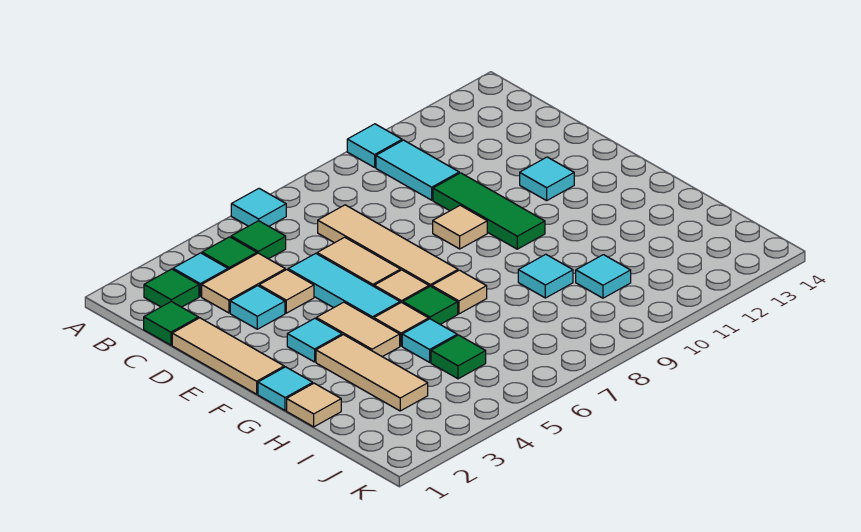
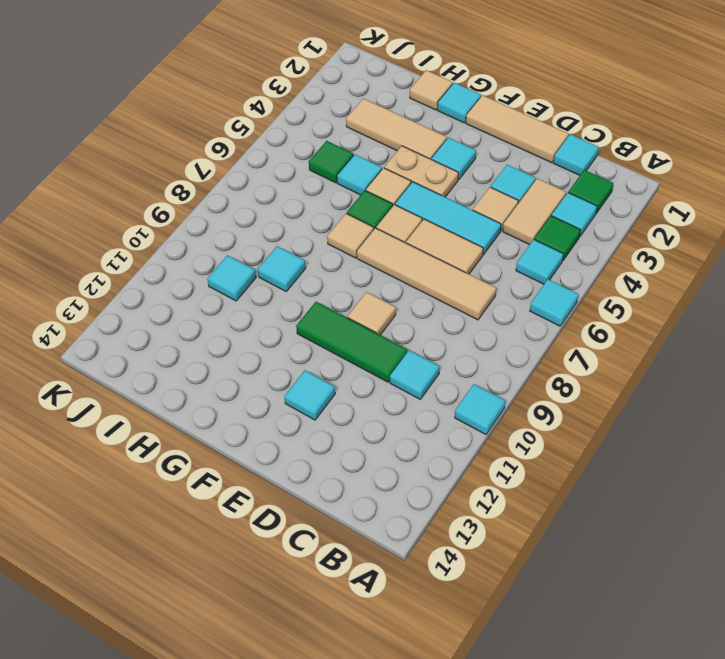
green tile B5 level 1 -> cyan tile B5 level 1
cyan tile B10:C10 level 1 -> cyan tile C10 level 1
green tile C1 level 1 -> cyan tile C1 level 1
tan tile F4:G4 level 1 -> tan plate F4:G4 level 1

